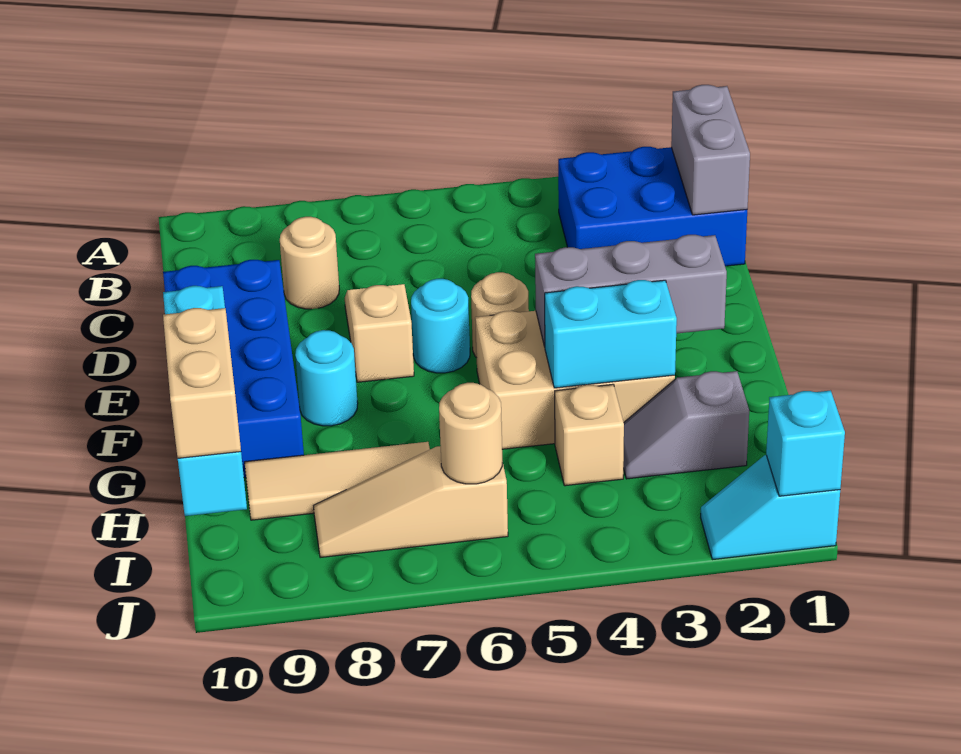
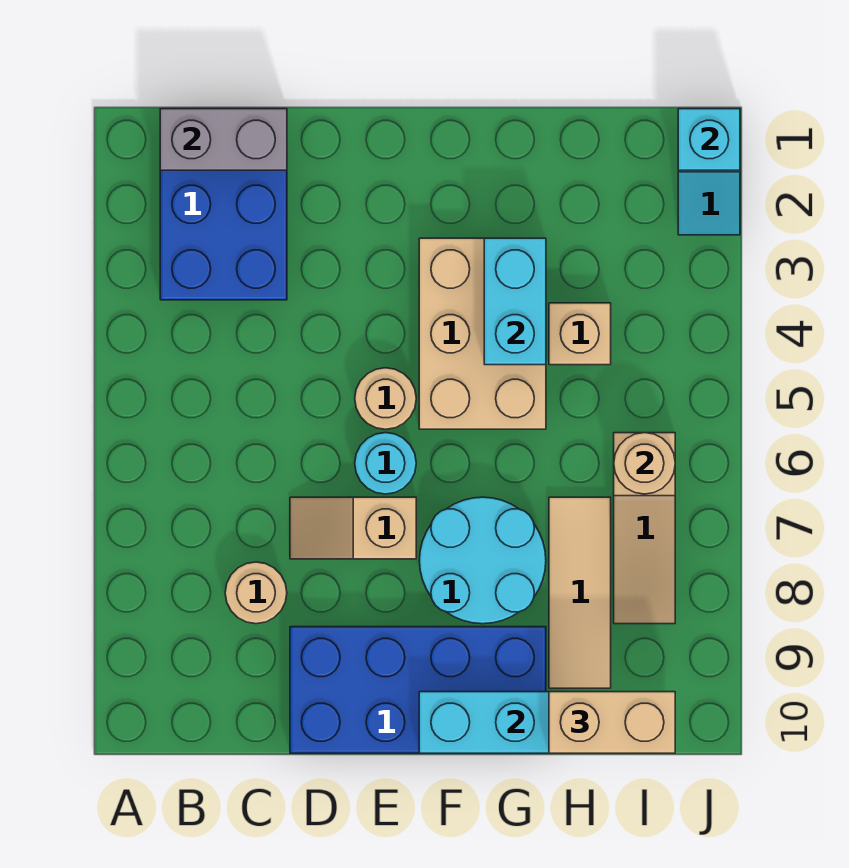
grey brick F2:F4 level 2 -> none
cyan round brick F8 level 1 -> cyan round brick F7:G8 level 1
grey slope H2:H3 level 1 top 2 -> none

